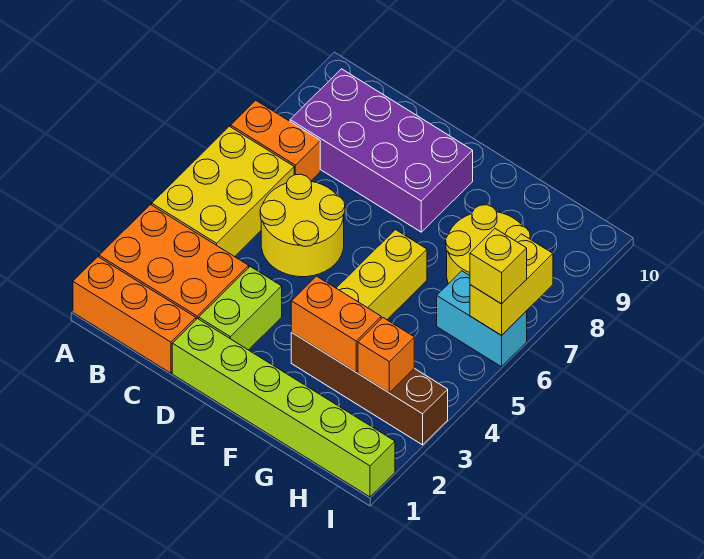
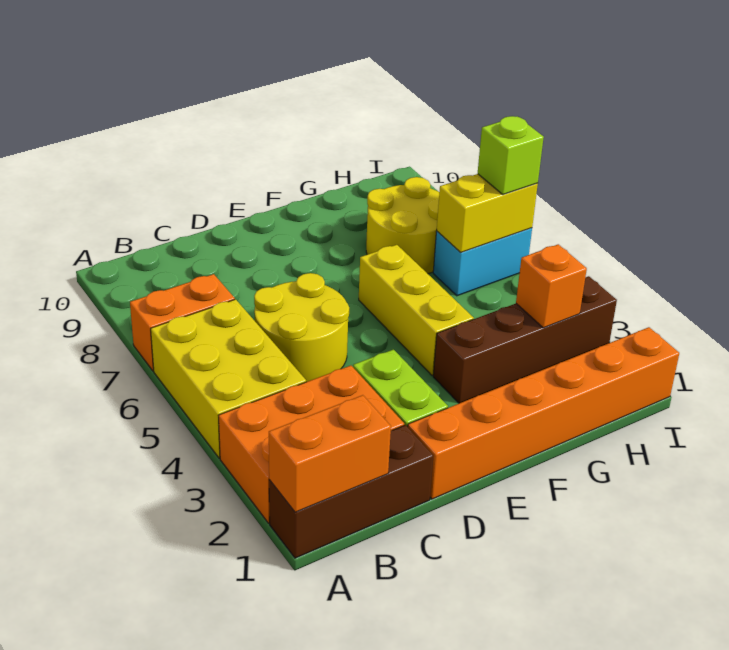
orange brick A1:C1 level 1 -> brown brick A1:C1 level 1
purple brick B8:E9 level 1 -> none
lime brick D1:I1 level 1 -> orange brick D1:I1 level 1
orange brick F3:G3 level 2 -> orange brick A1:B1 level 2
yellow brick I6:I7 level 2 -> yellow brick H6:I6 level 2
yellow brick I6 level 3 -> lime brick I6 level 3

